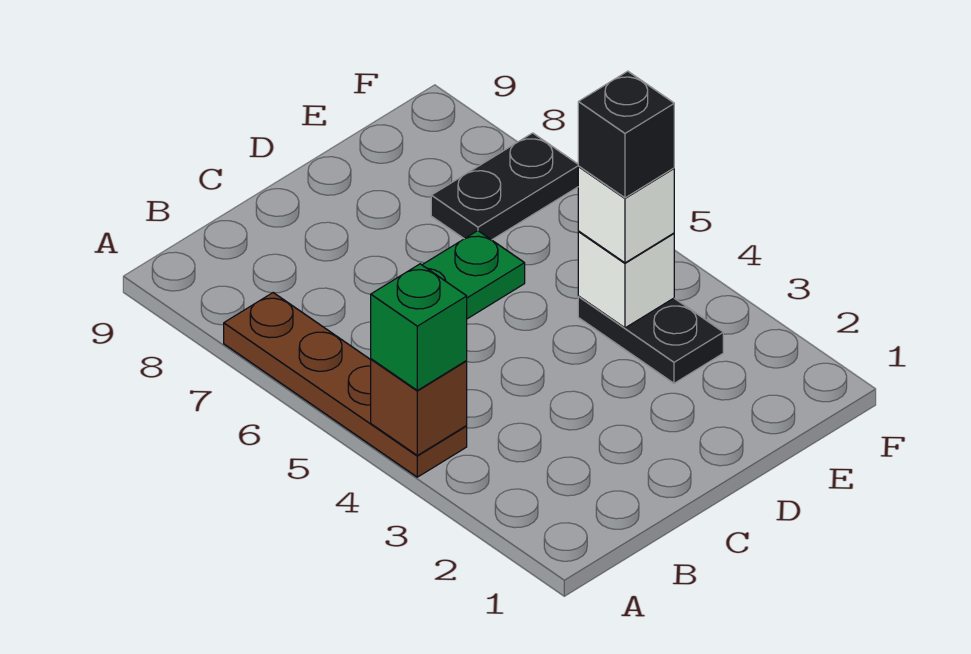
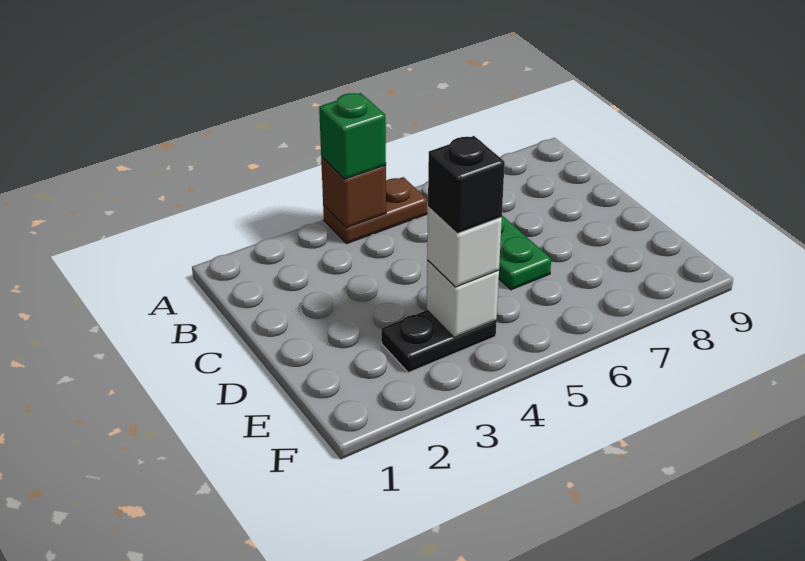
brown plate A4:A7 level 1 -> brown plate A4:A5 level 1
black plate E7:F7 level 1 -> none

